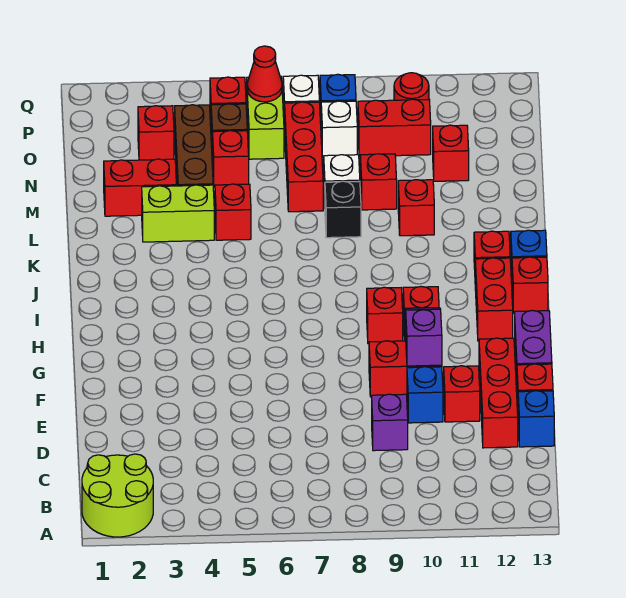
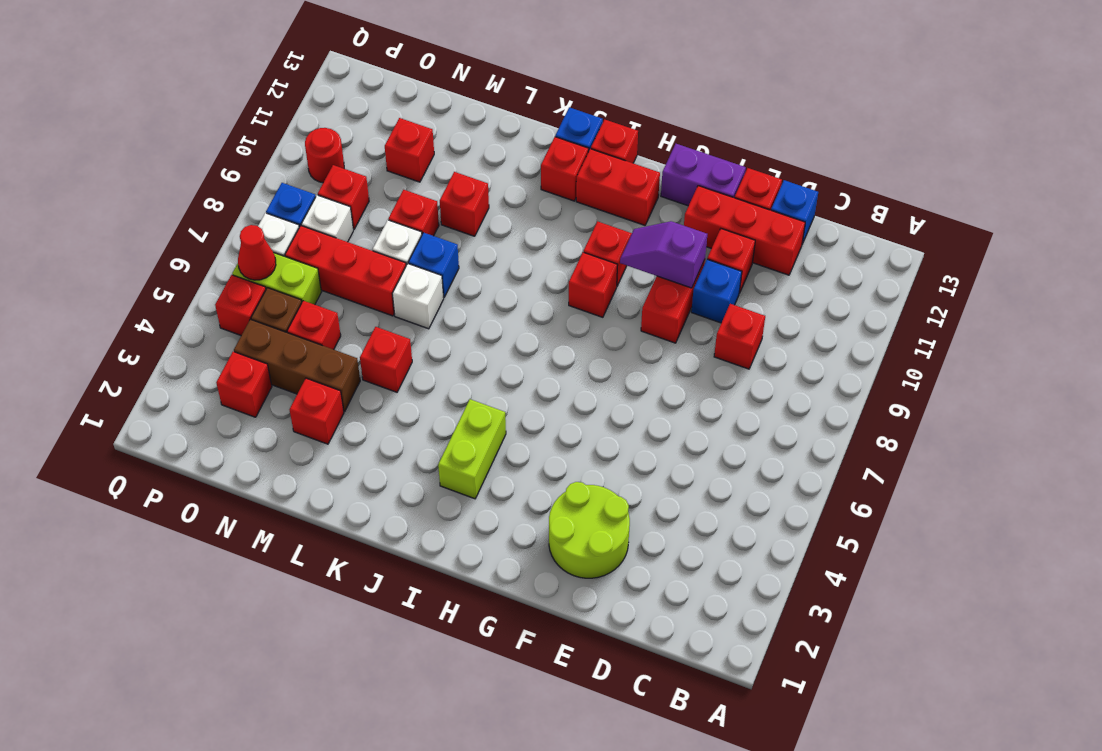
lime round brick A1:B2 level 1 -> lime round brick E2:F3 level 1
purple brick D9 level 1 -> red brick D9 level 1
lime brick L3:L4 level 1 -> lime brick I3:I4 level 1
none -> white brick L7 level 1
black brick L8 level 1 -> blue brick L8 level 1
red brick M2:M3 level 1 -> red brick M3 level 1
red brick O9:O10 level 1 -> red brick O9 level 1

